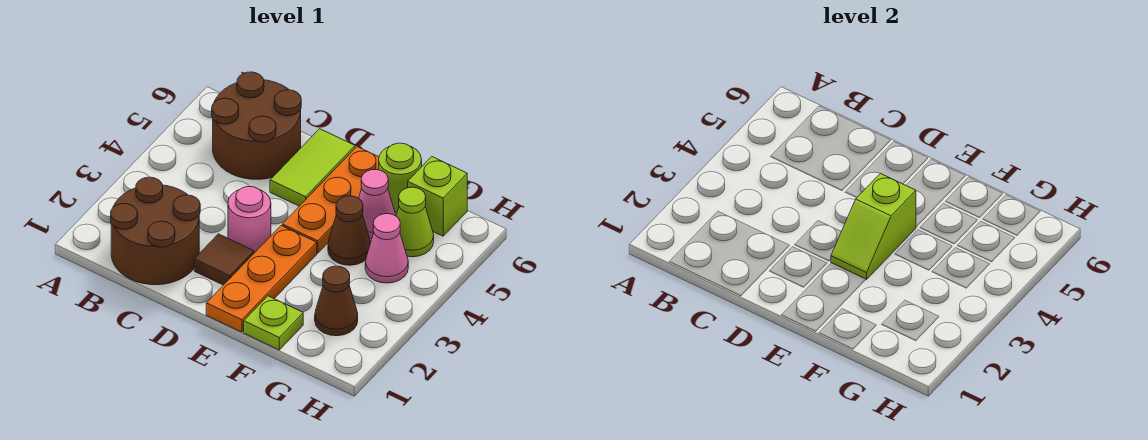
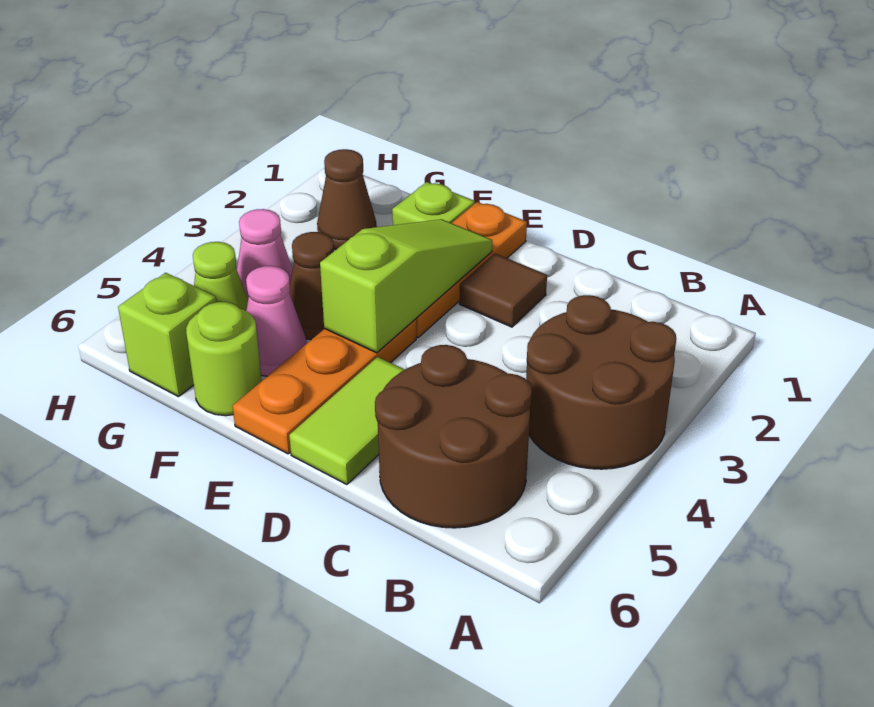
brown round brick B1:C2 level 1 -> brown round brick A3:B4 level 1
pink round brick D3 level 1 -> none
lime slope E3:E4 level 2 top 4 -> lime slope E2:E4 level 2 top 4

